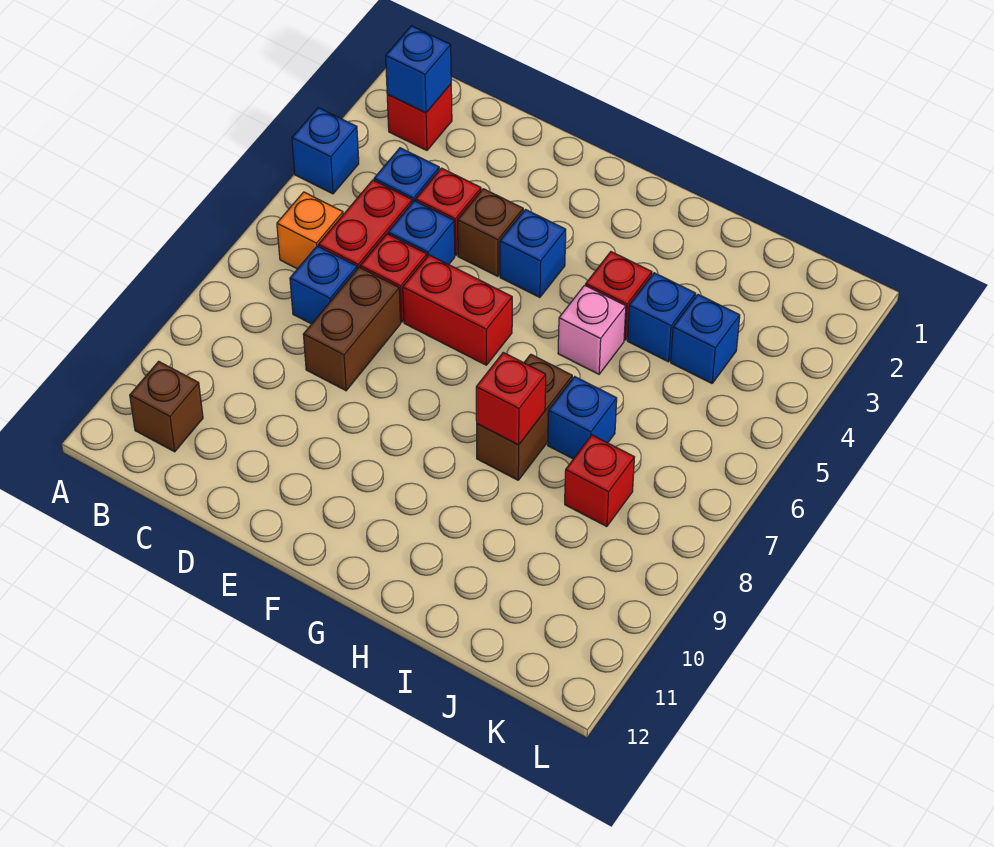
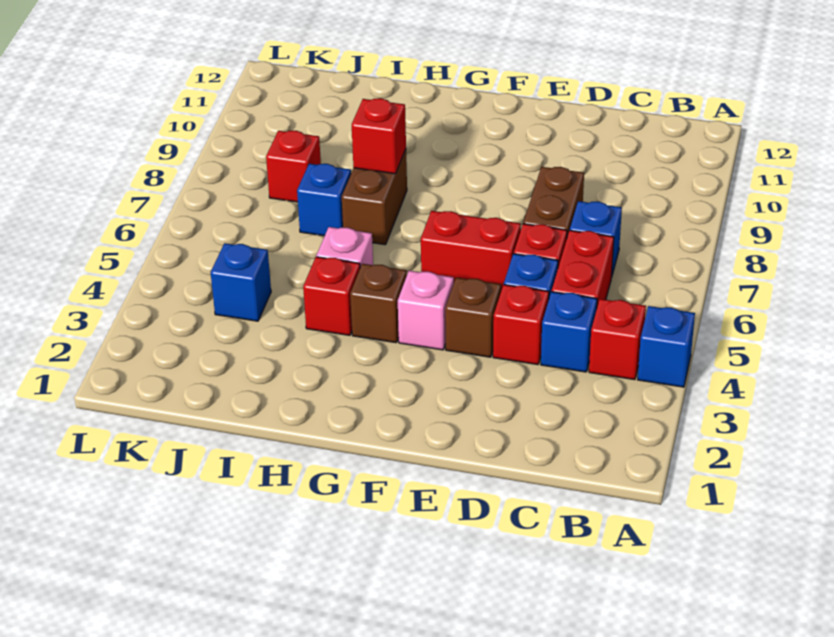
red brick B2 level 1 -> red brick B4 level 1
blue brick B2 level 2 -> none
orange brick B6 level 1 -> none
brown brick B11 level 1 -> brown brick G4 level 1
blue brick F4 level 1 -> pink brick F4 level 1
blue brick I4 level 1 -> none

